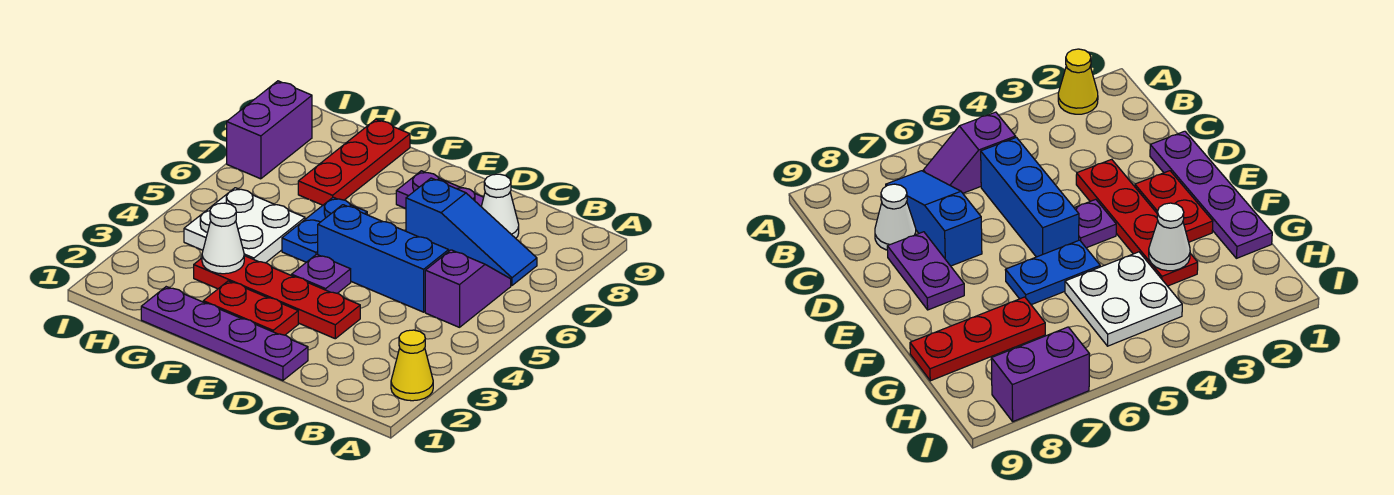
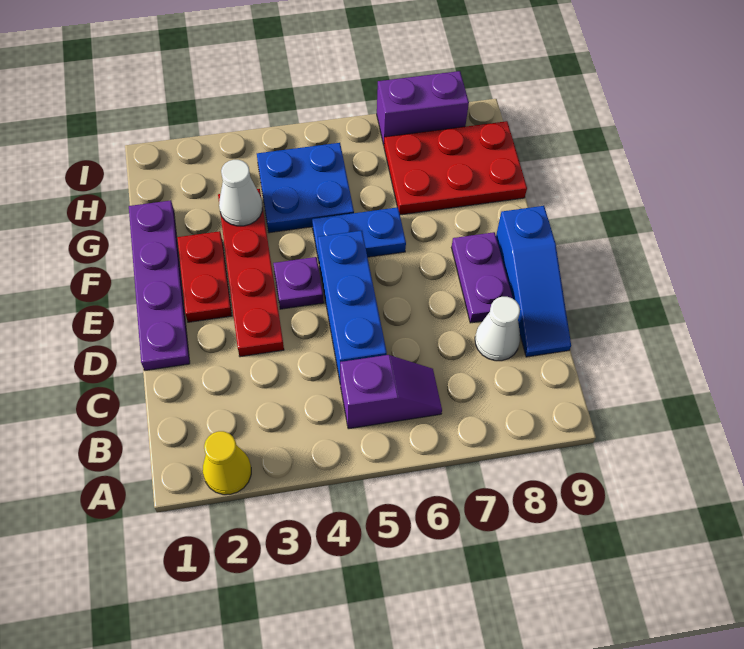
blue slope B7:D7 level 1 top D -> blue slope C9:E9 level 1 top E
white plate G4:H5 level 1 -> blue plate G4:H5 level 1
red plate G7:G9 level 1 -> red plate G7:H9 level 1

